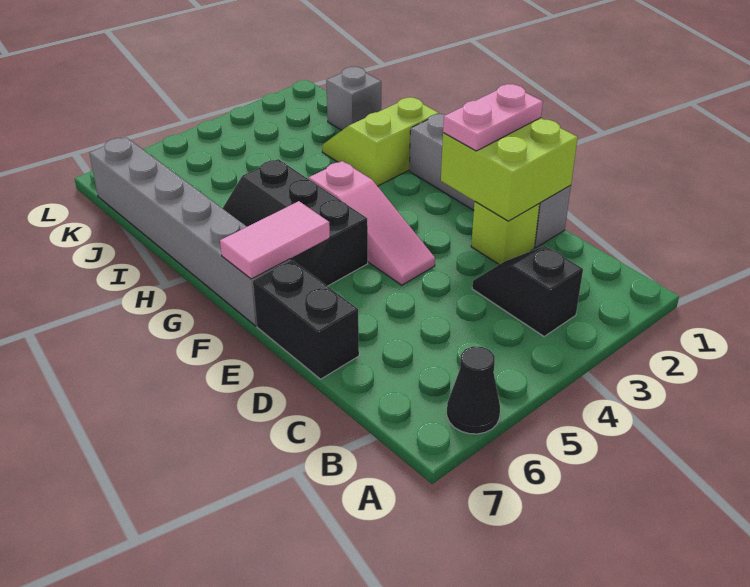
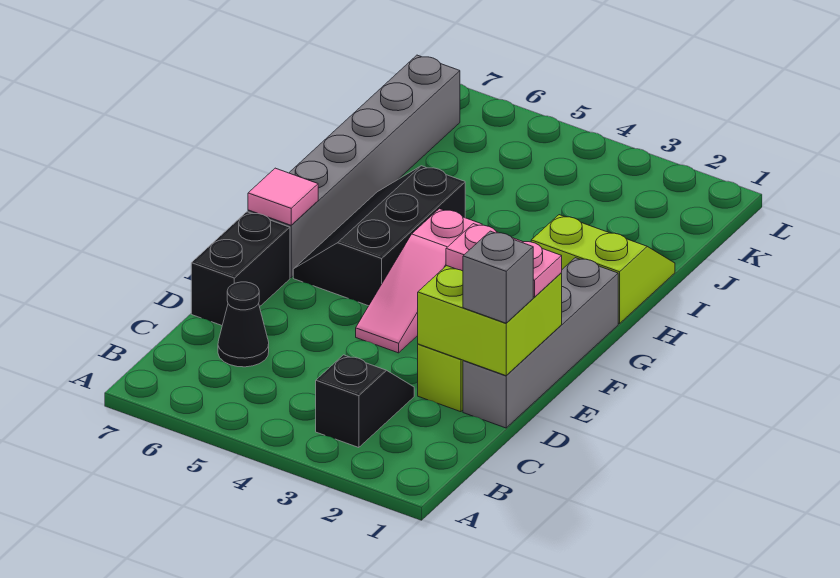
black cone A6 level 1 -> black cone C6 level 1
pink tile F6:F7 level 2 -> pink tile F7 level 2
grey brick J1 level 1 -> grey brick D1 level 3

